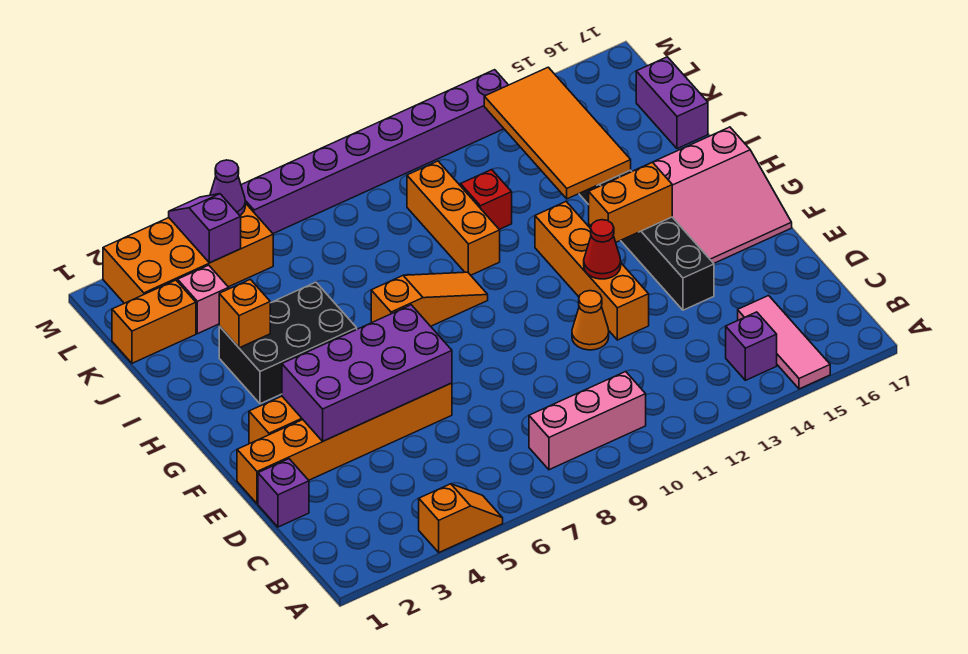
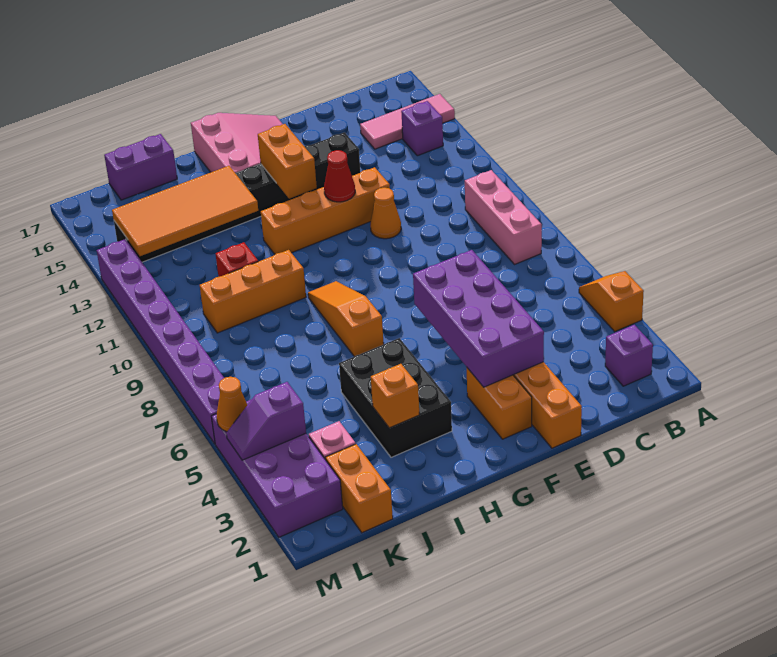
purple brick D1 level 1 -> purple brick B2 level 1
orange brick L2:M5 level 1 -> purple brick L2:M5 level 1
purple cone M5 level 2 -> orange cone M5 level 2

